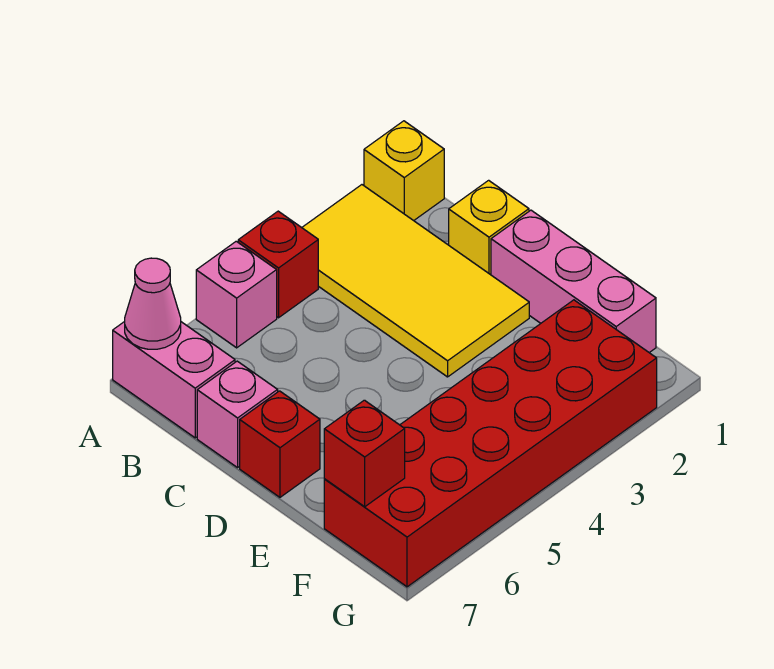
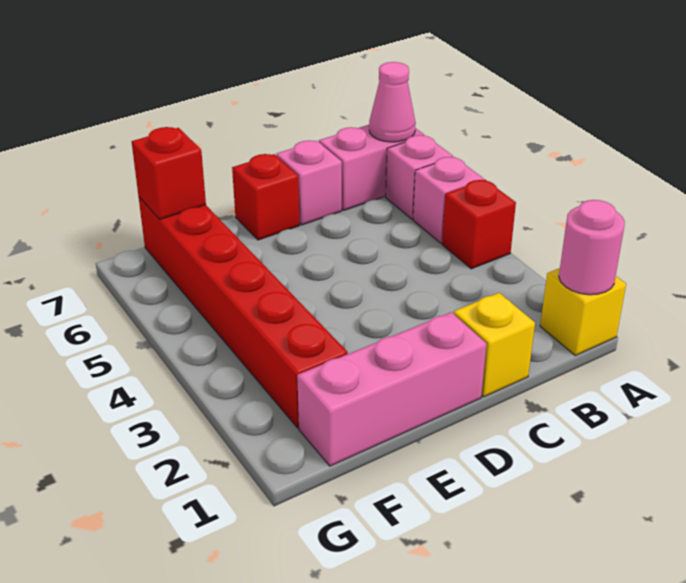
none -> pink round brick A1 level 2
yellow tile A2:D3 level 1 -> none
none -> pink brick A6 level 1
red brick F2:G7 level 1 -> red brick F2:F7 level 1

